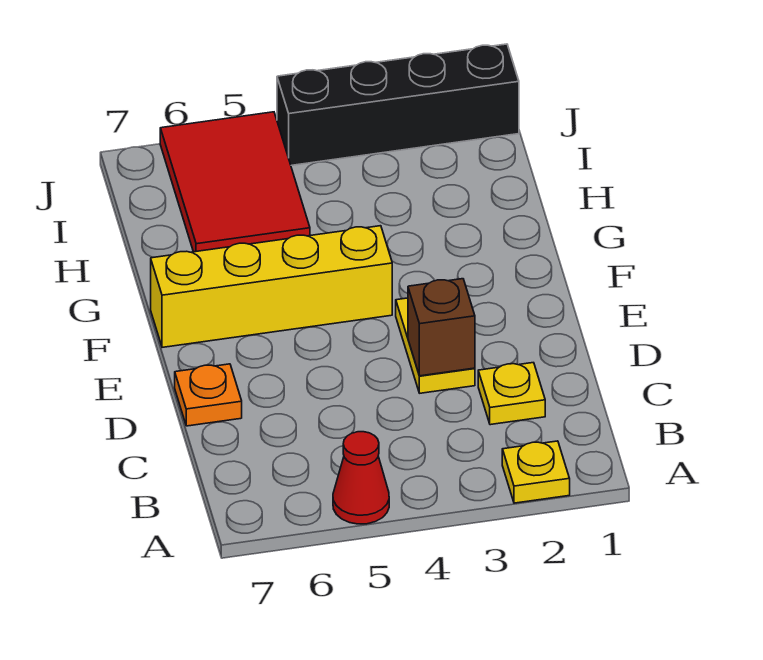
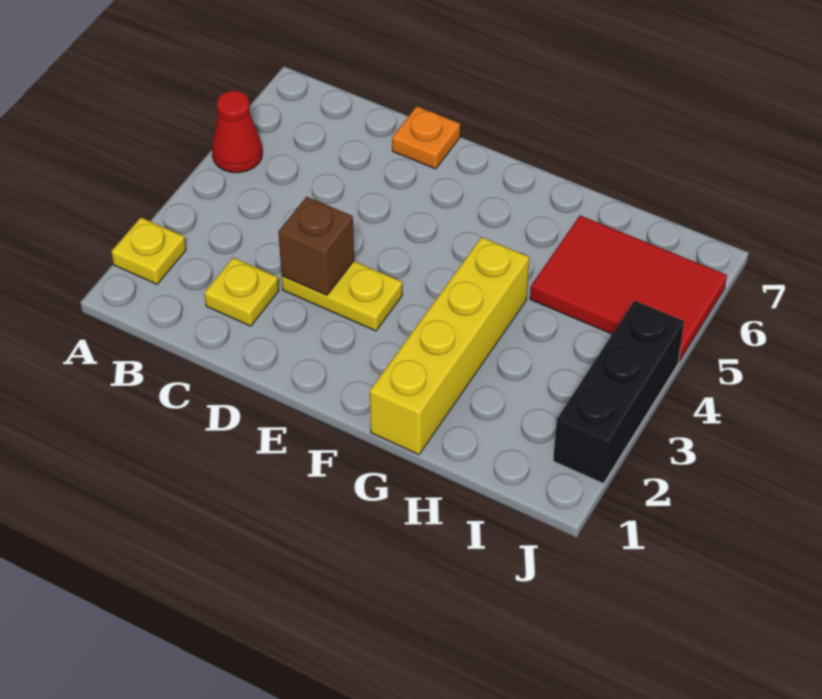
yellow brick F4:F7 level 1 -> yellow brick G1:G4 level 1
black brick J1:J4 level 1 -> black brick J2:J4 level 1

